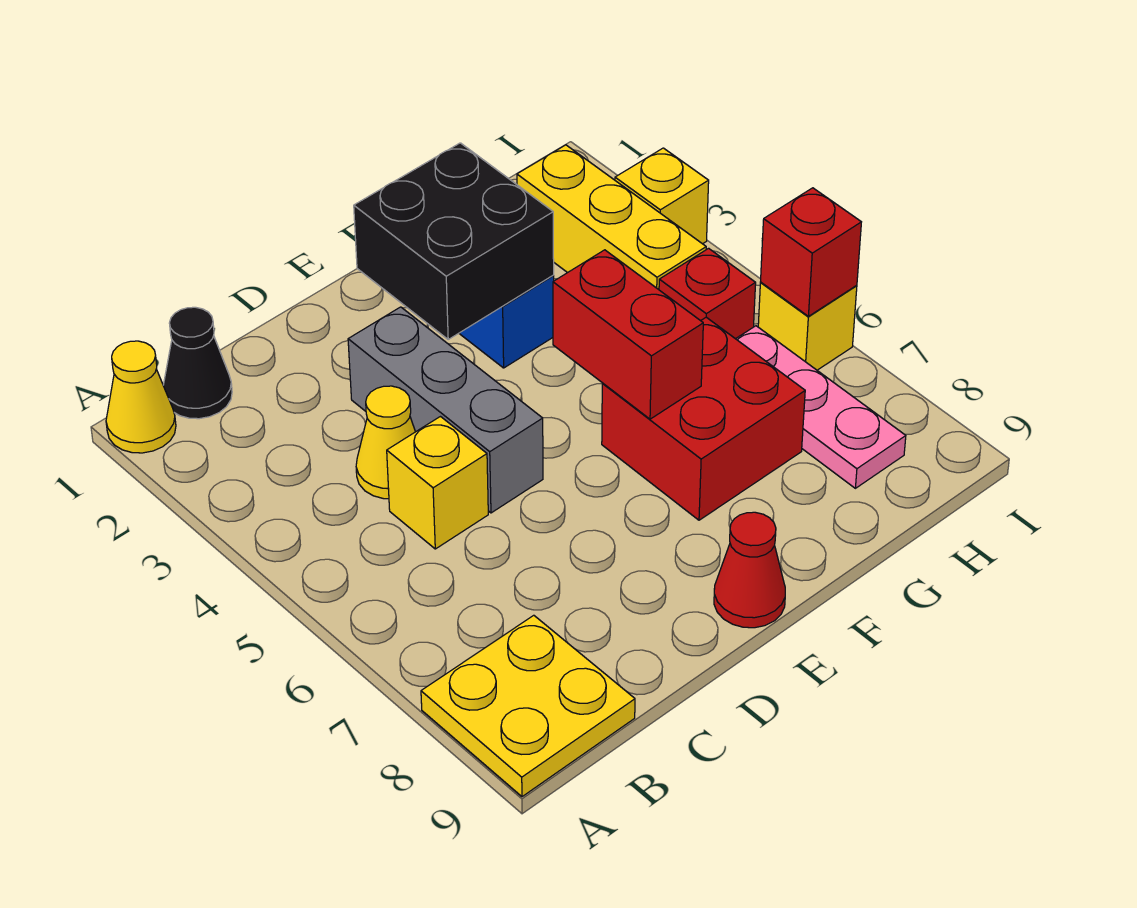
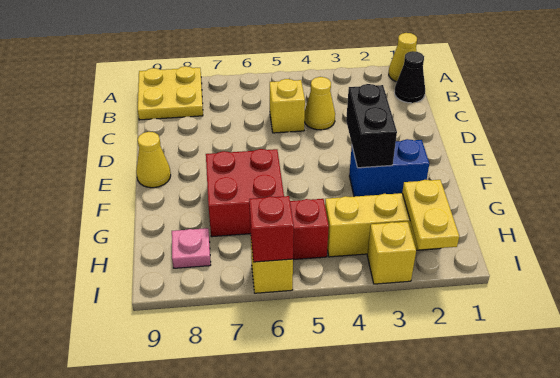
grey brick D3:D5 level 1 -> none
black brick E2:F3 level 2 -> black brick E3:F3 level 2
red cone E9 level 1 -> yellow cone E9 level 1
red brick F5:F6 level 2 -> none
none -> yellow plate H2:I2 level 2
pink plate H6:H8 level 1 -> pink plate H8 level 1

